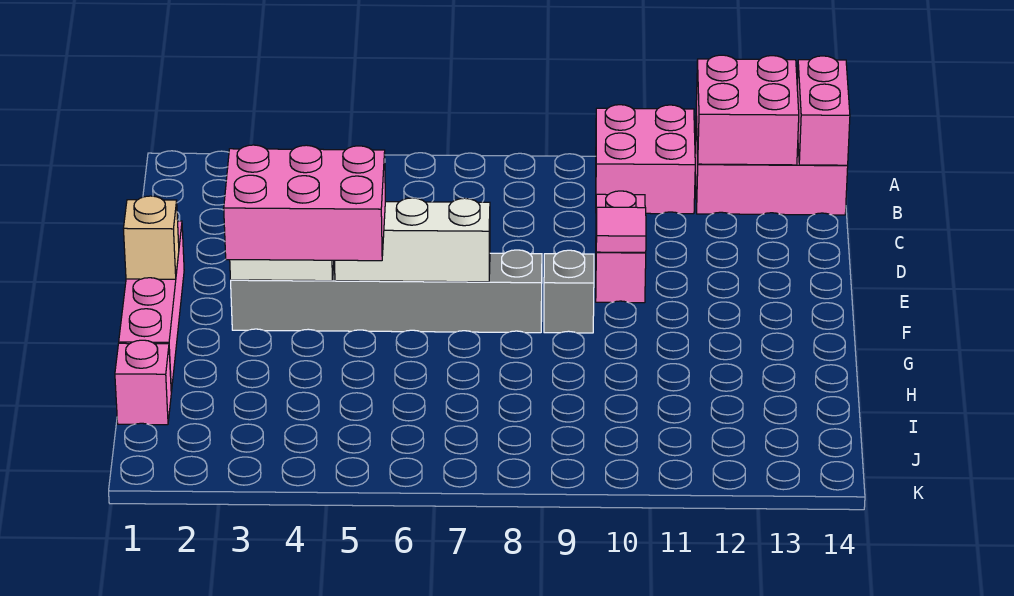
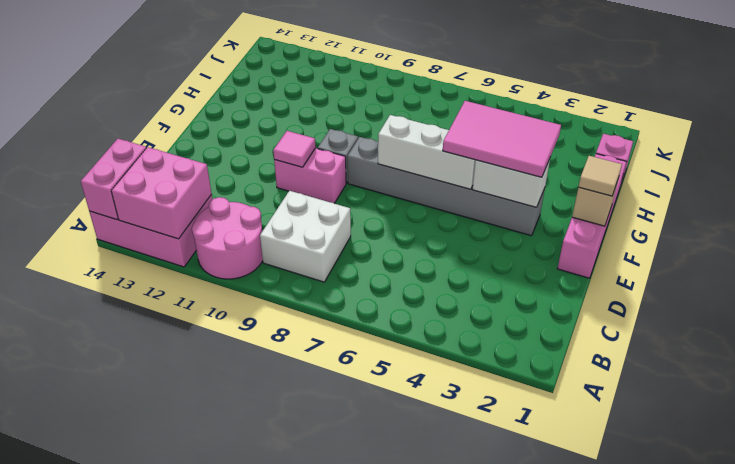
pink brick A10:B11 level 1 -> pink round brick A10:B11 level 1
none -> white brick B8:C9 level 1
pink brick D10:E10 level 1 -> pink brick E9:E10 level 1
none -> tan tile F1 level 3
pink brick F3:G5 level 3 -> pink tile F3:G5 level 3

